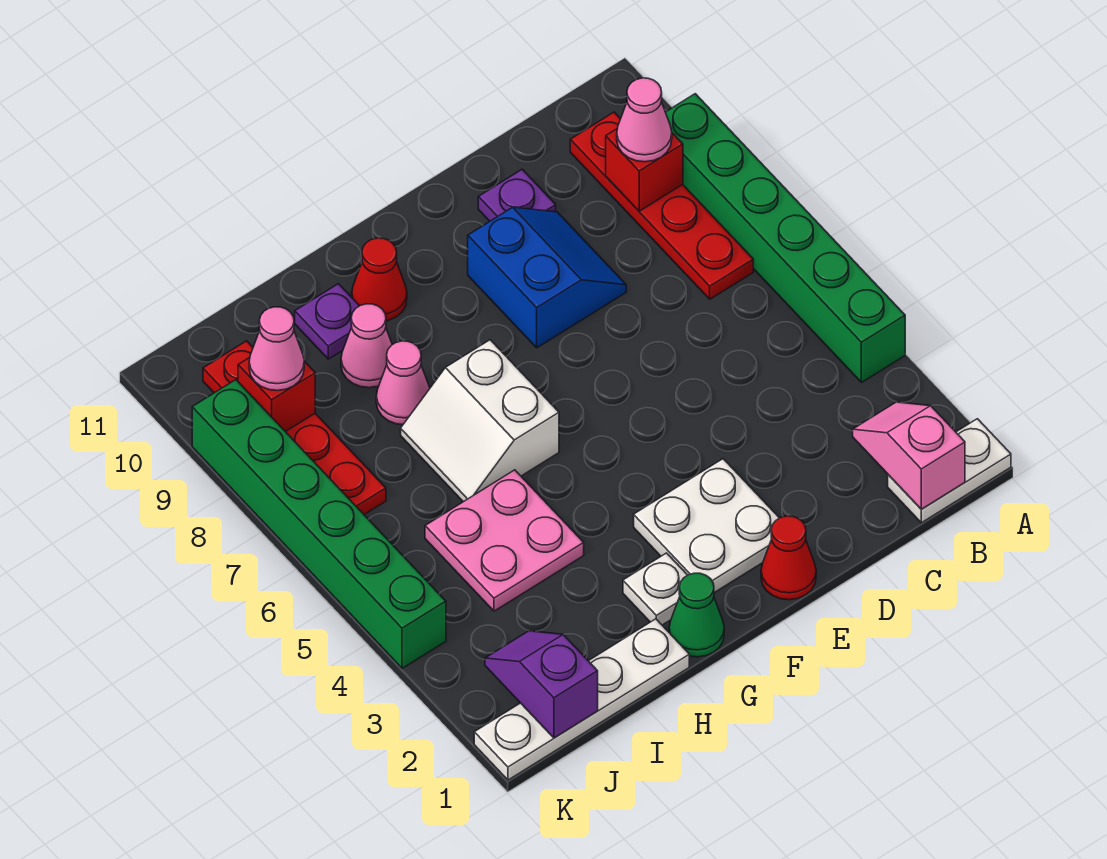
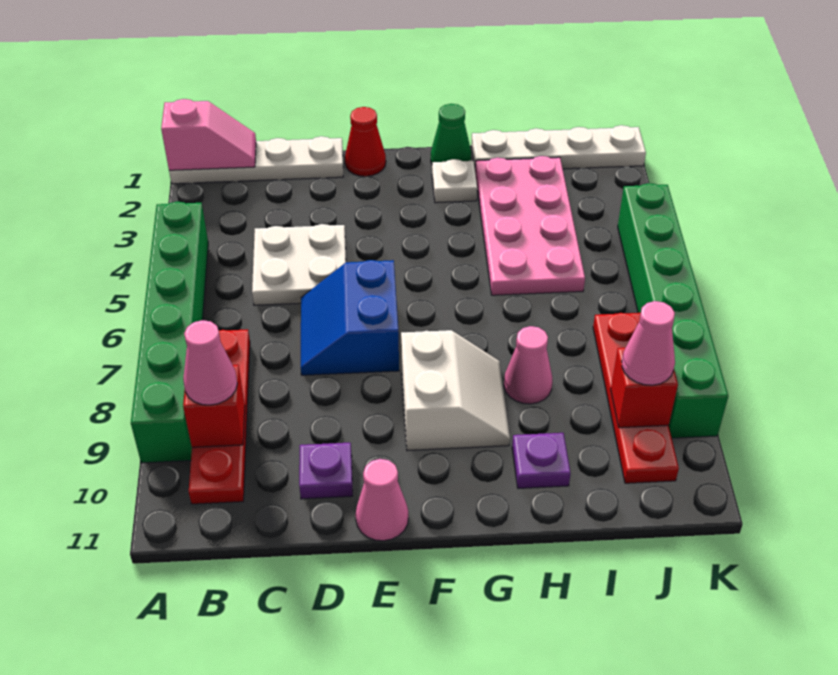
white plate A1:B1 level 1 -> white plate A1:D1 level 1
pink slope B1:B2 level 2 top 1 -> pink slope A1:B1 level 2 top A
blue slope D8:E9 level 1 top E -> blue slope D6:E7 level 1 top E
white plate E2:F3 level 1 -> white plate C4:D5 level 1
white slope G6:H7 level 1 top G -> white slope F8:G9 level 1 top F
red cone G10 level 1 -> none
pink plate H4:I5 level 1 -> pink plate H2:I5 level 1
pink cone H9 level 1 -> pink cone E11 level 1
purple slope J1:J2 level 2 top 1 -> none

